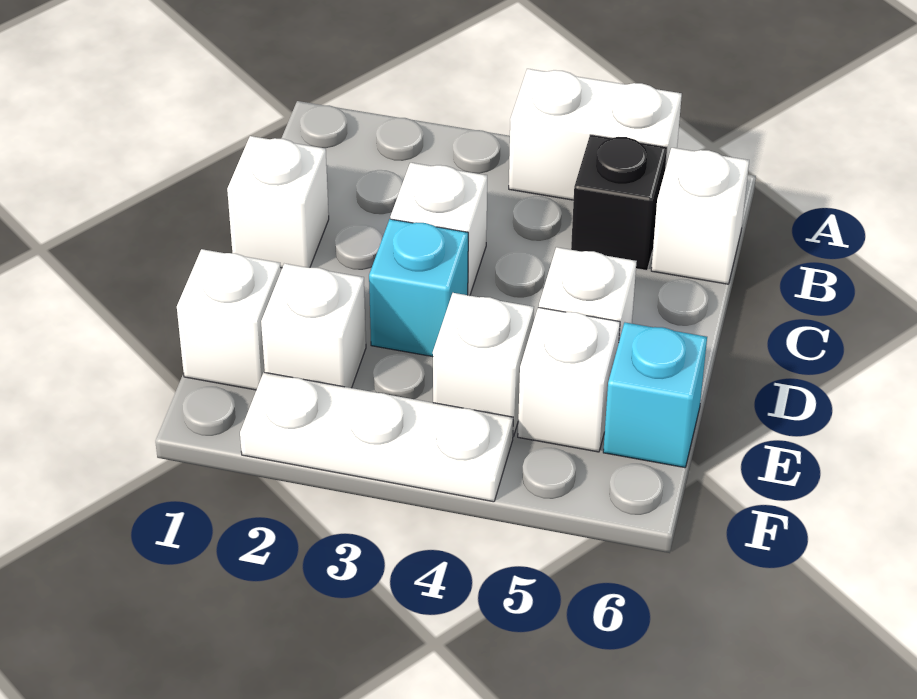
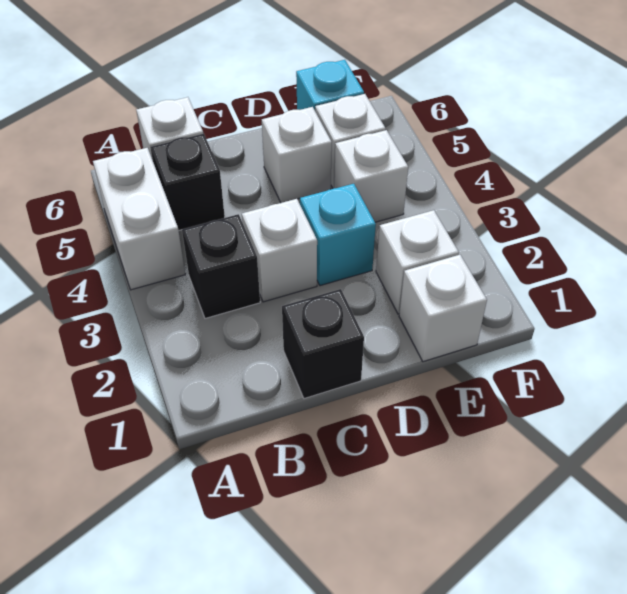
none -> black brick B3 level 1
white brick C1 level 1 -> black brick C1 level 1
white plate F2:F4 level 1 -> none

